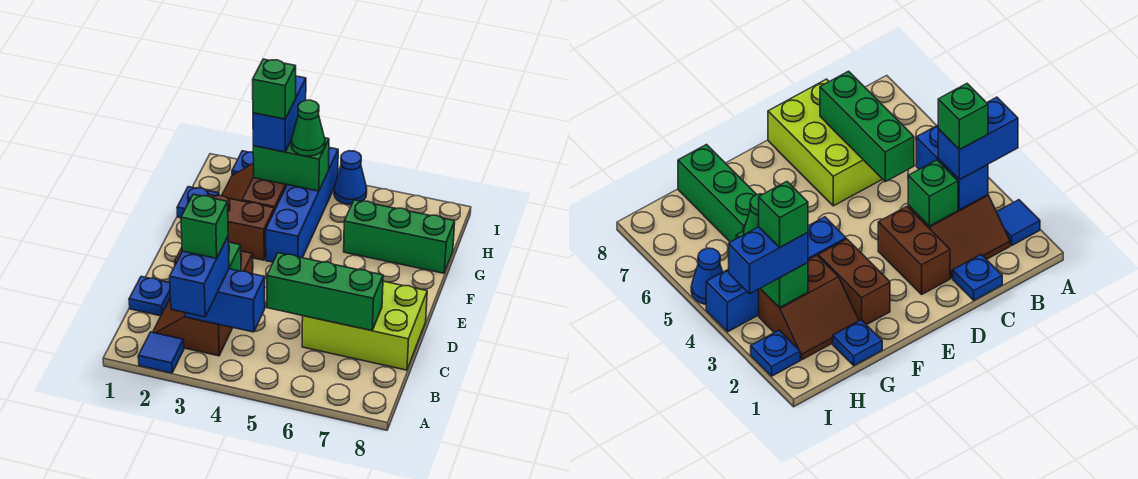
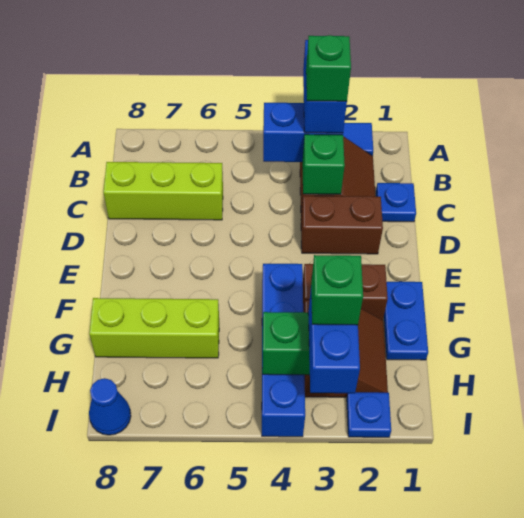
green brick C5:C7 level 2 -> none
lime brick C6:D8 level 1 -> lime brick C6:C8 level 1
blue plate G1 level 1 -> blue plate F1:G1 level 1
green brick G6:G8 level 1 -> lime brick G6:G8 level 1
green cone H4 level 3 -> none
blue cone I5 level 1 -> blue cone I8 level 1

